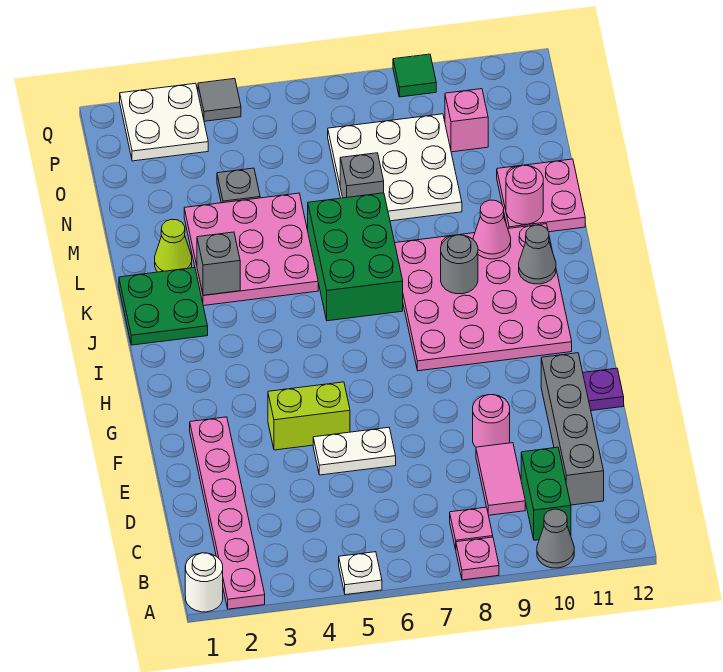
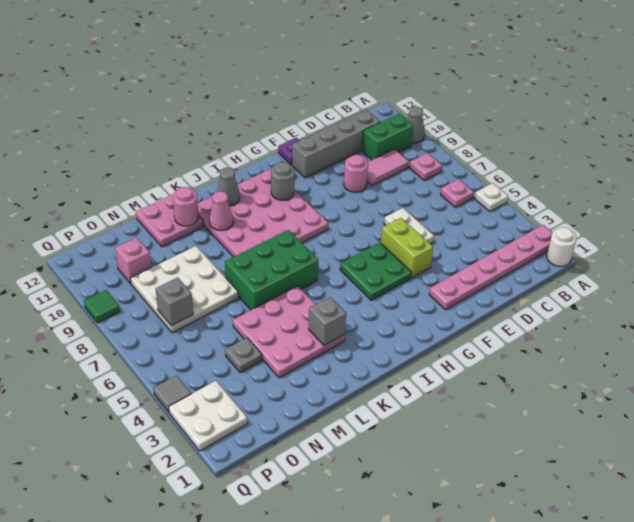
pink plate A8 level 1 -> pink plate B6 level 1
green plate J1:K2 level 1 -> green plate G4:H5 level 1
grey round brick J9 level 2 -> grey round brick H10 level 2
lime cone L2 level 1 -> none
grey brick M7 level 2 -> grey brick O7 level 2

